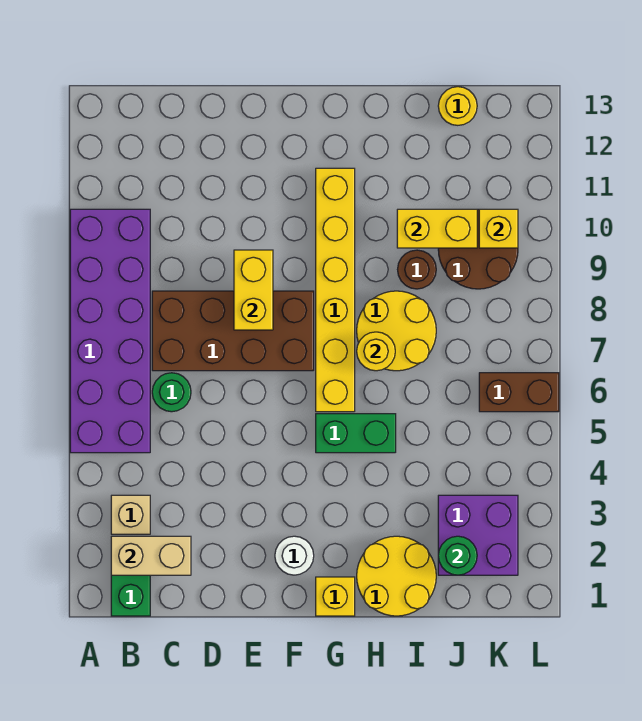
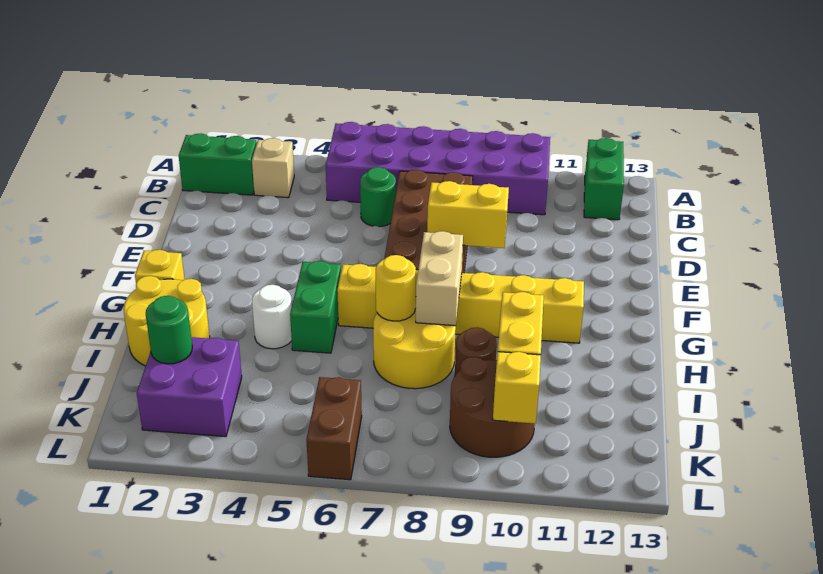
none -> green brick A12:B12 level 1
tan brick B2:C2 level 2 -> tan brick G8:H8 level 2
white round brick F2 level 1 -> white round brick H4 level 1
yellow round brick J13 level 1 -> none

